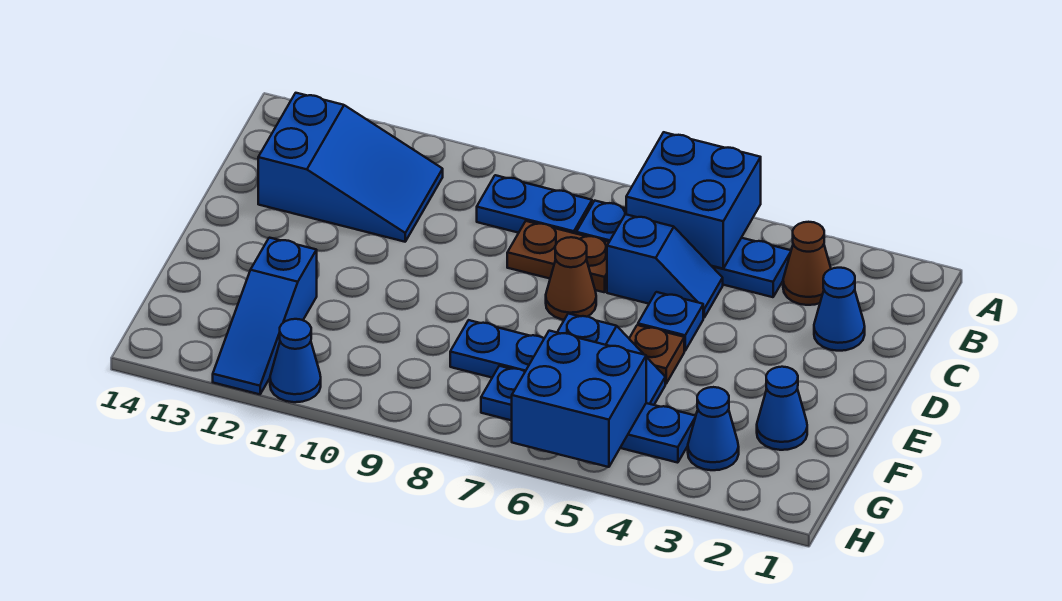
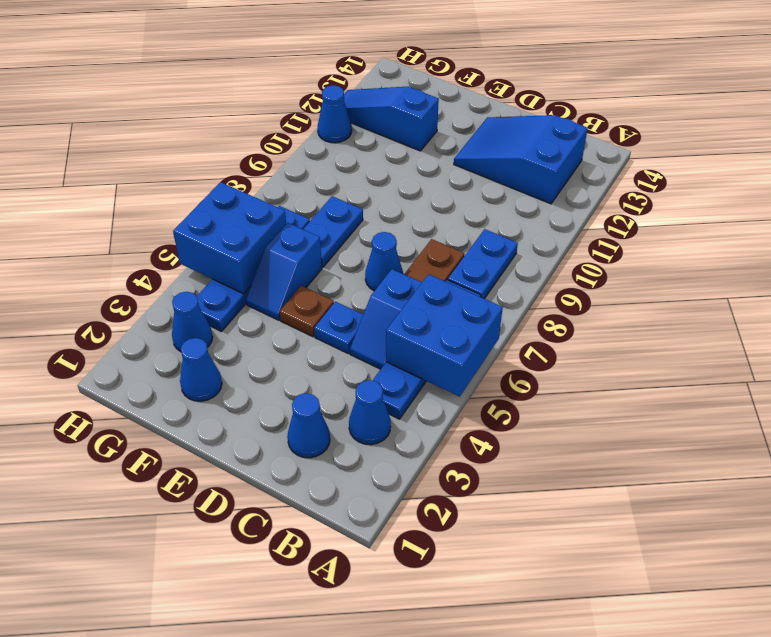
brown cone B3 level 1 -> blue cone B3 level 1
blue slope B11:C13 level 1 top 13 -> blue slope B12:D13 level 1 top B
brown cone D7 level 1 -> blue cone D7 level 1

